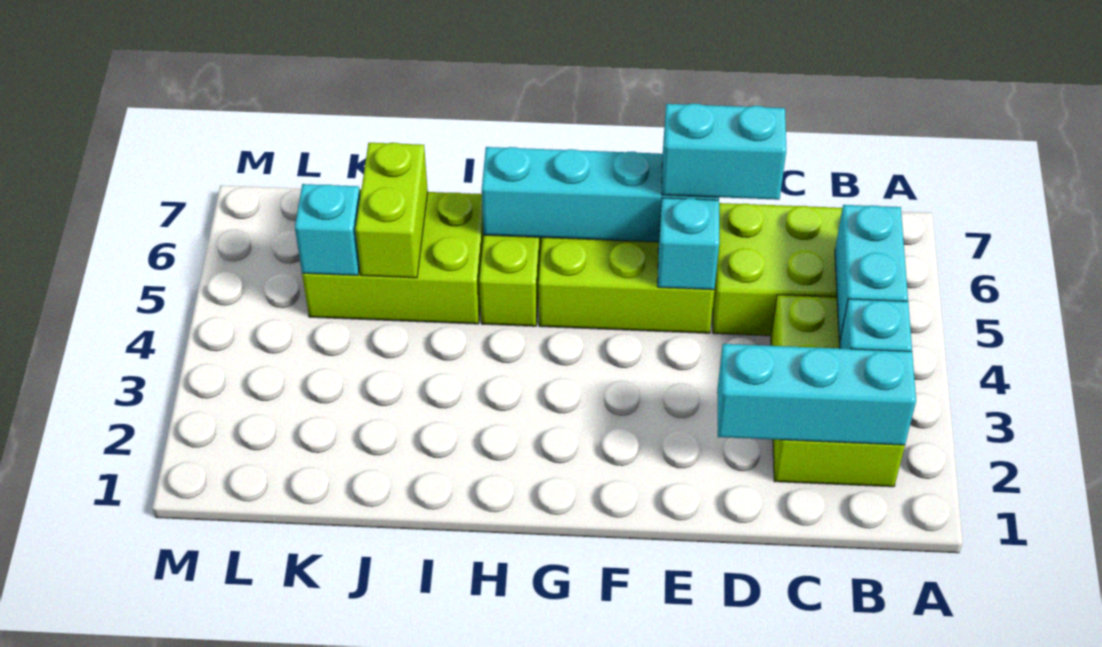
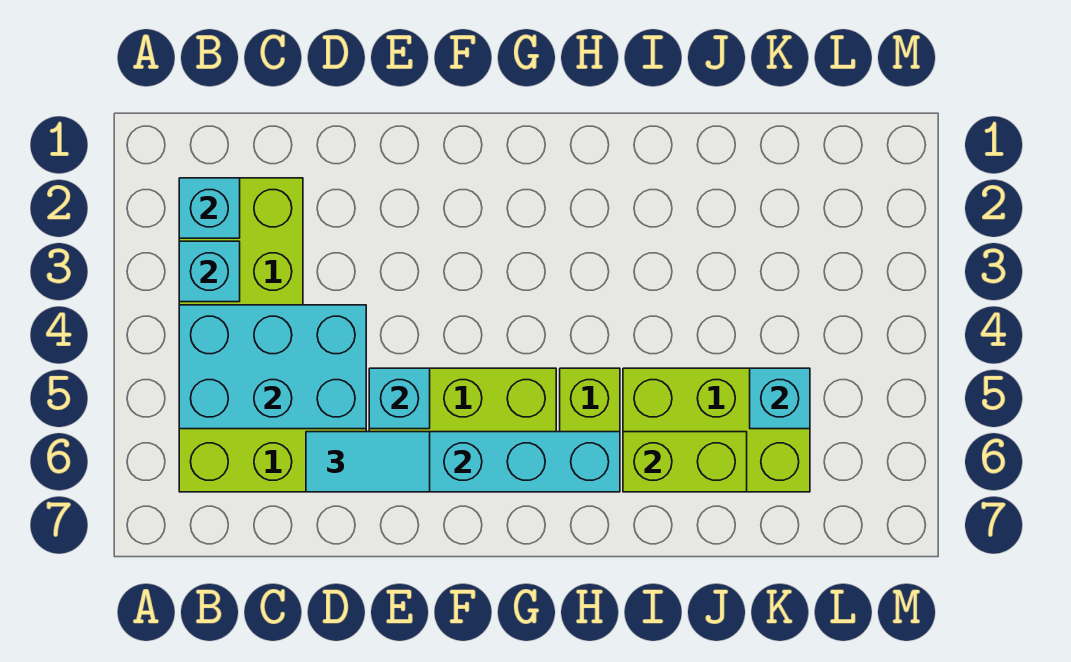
cyan brick B2:D2 level 2 -> cyan brick B2 level 2
cyan brick B4:B5 level 2 -> cyan brick B4:D5 level 2
cyan brick D6:E6 level 3 -> cyan tile D6:E6 level 3
lime brick J5:J6 level 2 -> lime brick I6:J6 level 2

